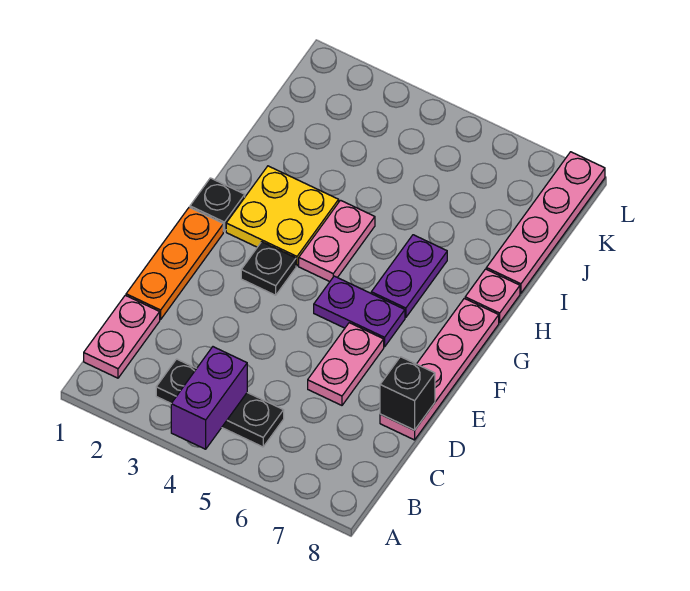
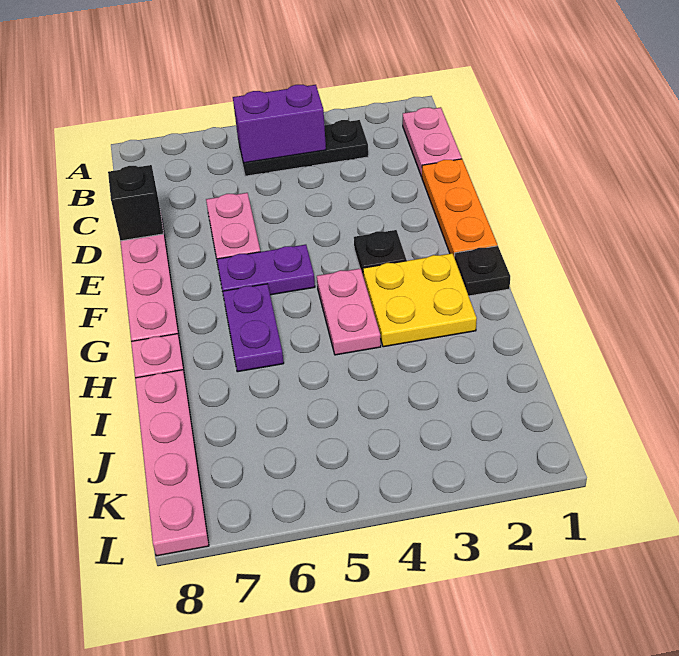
purple brick A4:B4 level 2 -> purple brick B4:B5 level 2

